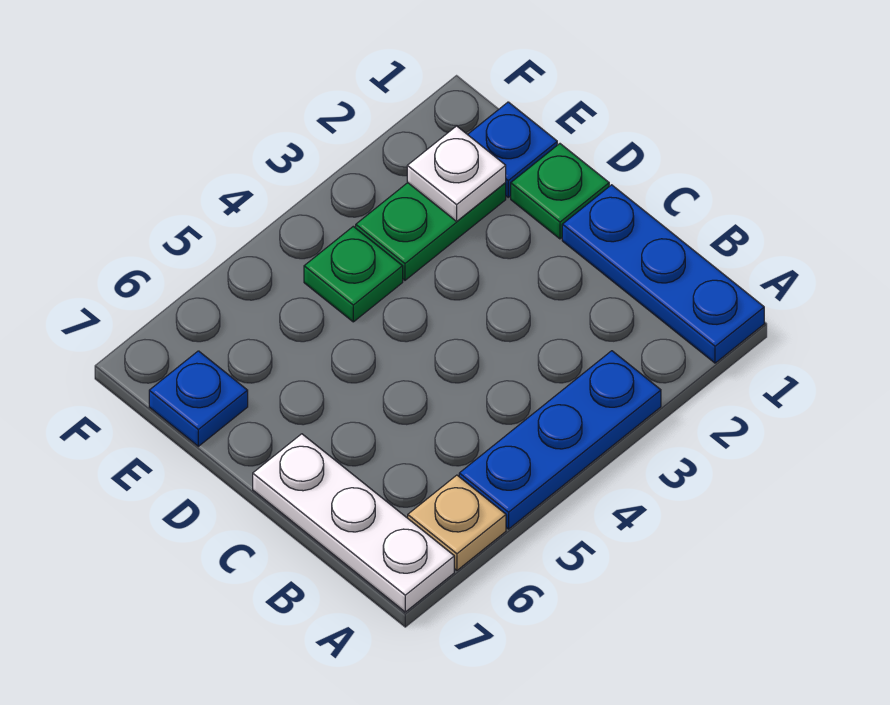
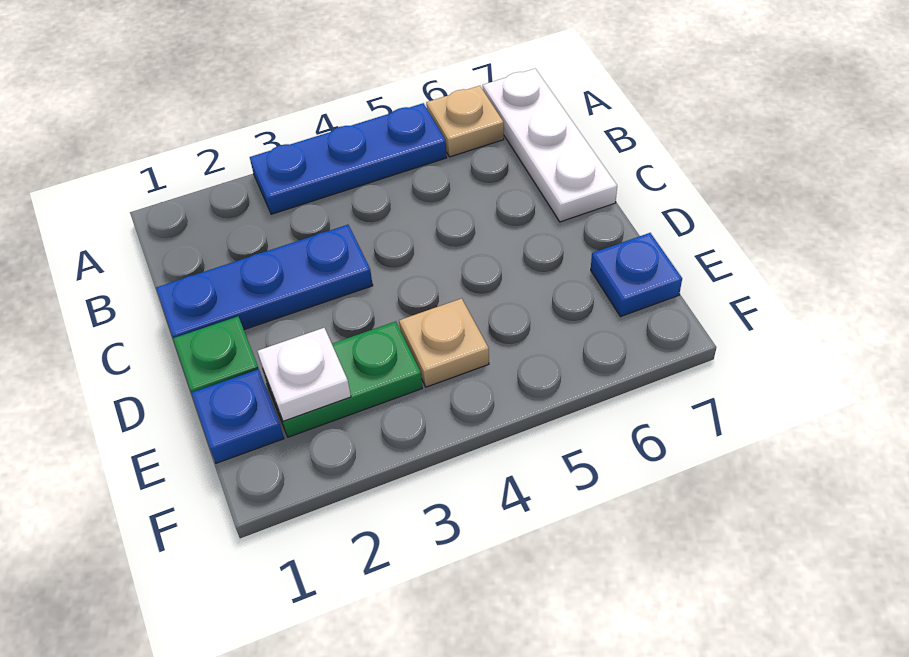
blue plate A1:C1 level 1 -> blue plate C1:C3 level 1
green plate E4 level 1 -> tan plate E4 level 1

